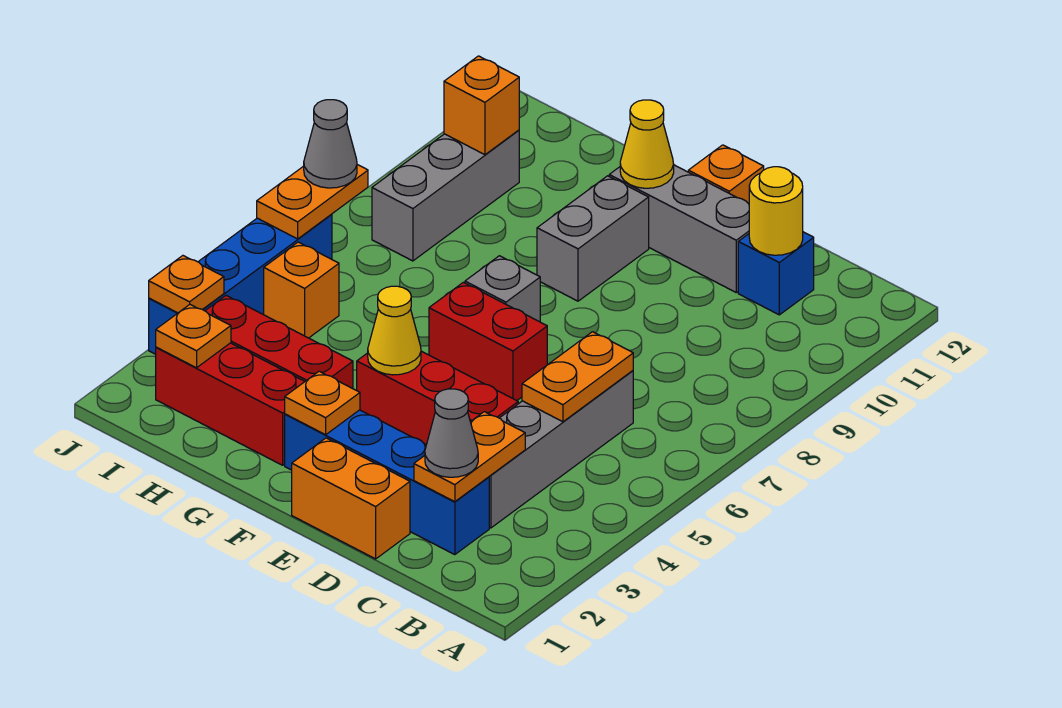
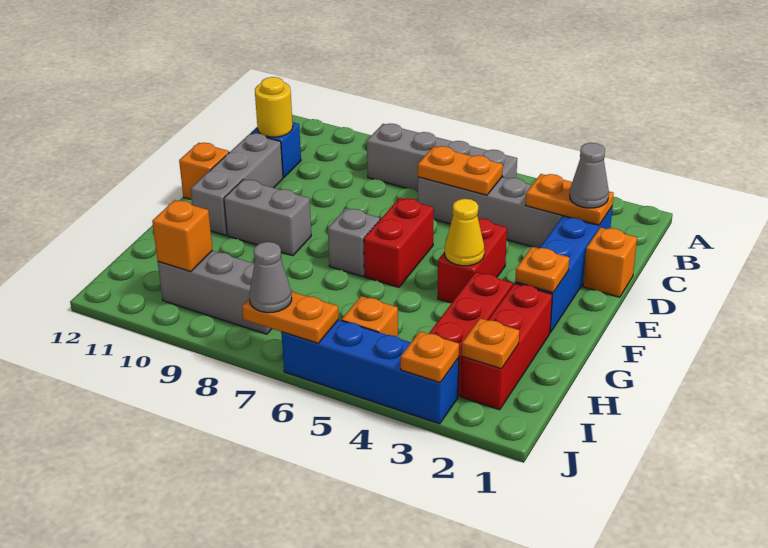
none -> grey brick B5:B8 level 1
orange brick D1:E1 level 1 -> orange brick D1 level 1
red brick D4:F4 level 1 -> red brick E4:F4 level 1
yellow cone F11 level 2 -> none

